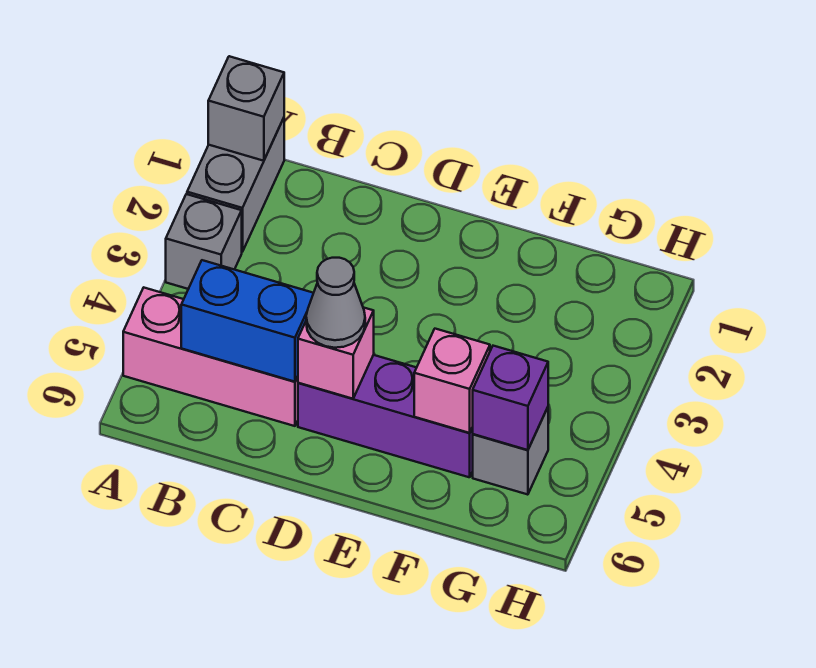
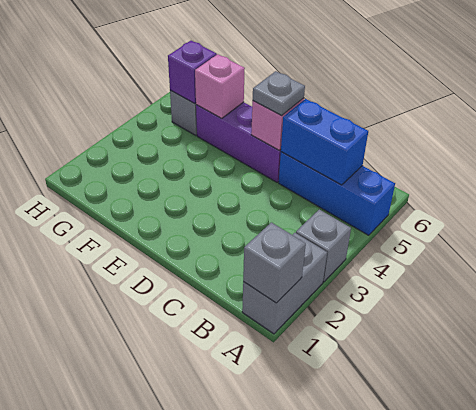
pink brick A5:C5 level 1 -> blue brick A5:C5 level 1
grey cone D5 level 3 -> grey plate D5 level 3

